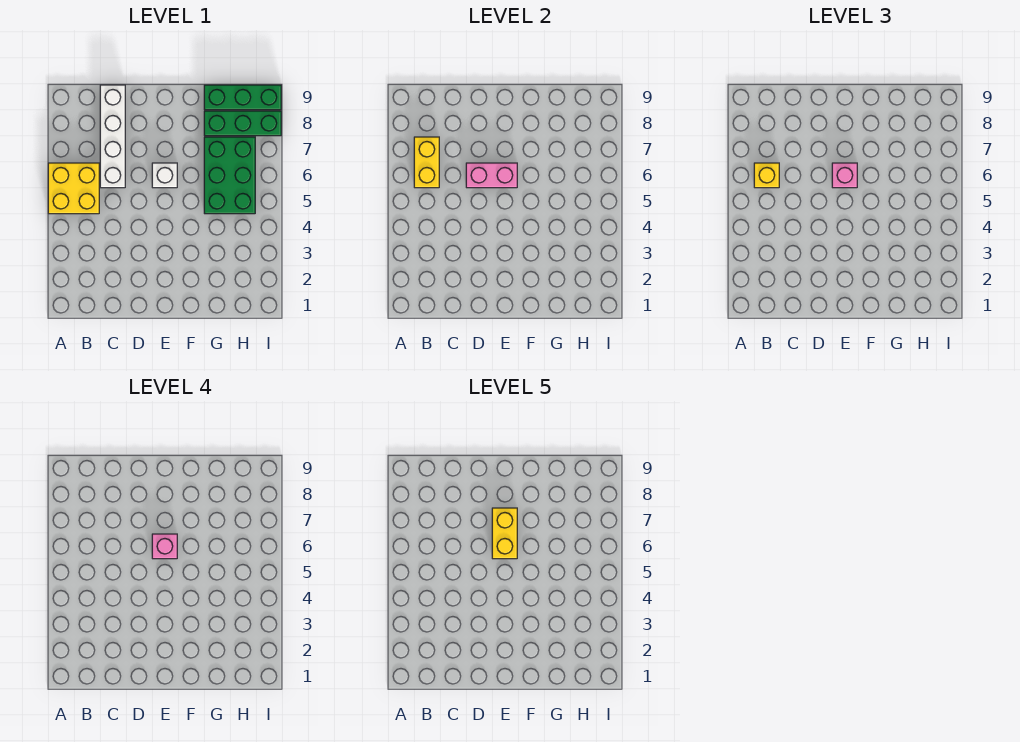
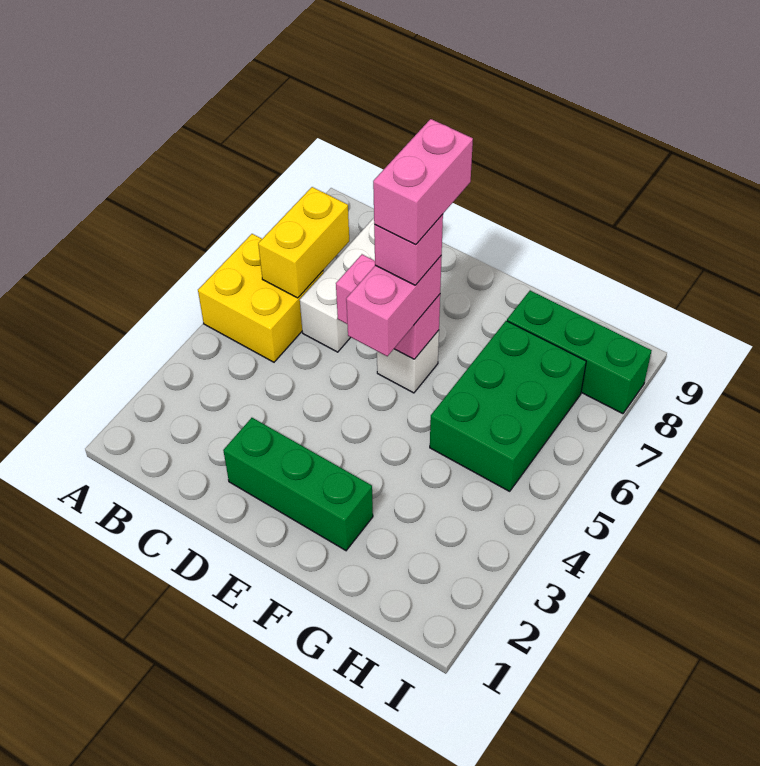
yellow brick B6 level 3 -> none
pink brick E6 level 3 -> pink brick E5:E6 level 3
yellow brick E6:E7 level 5 -> pink brick E6:E7 level 5
green brick G9:I9 level 1 -> green brick D2:F2 level 1

